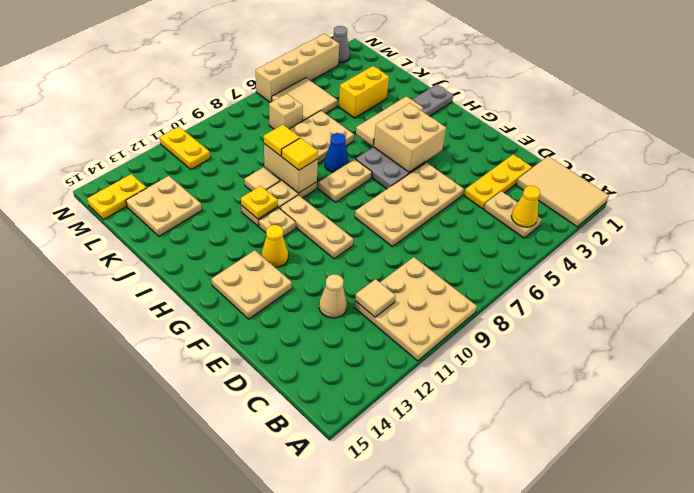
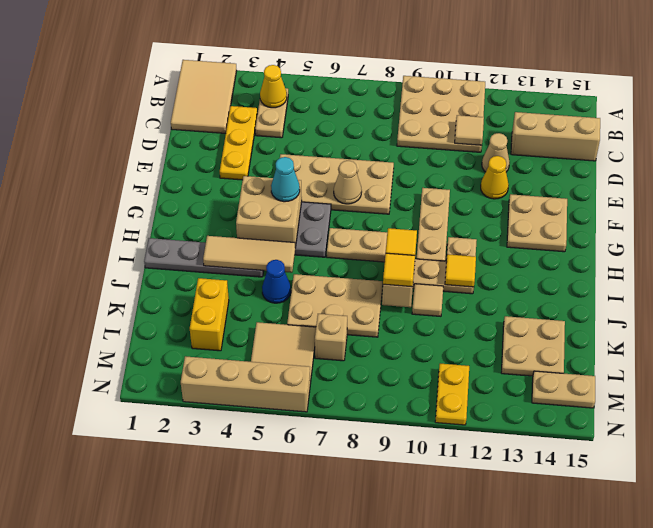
none -> tan brick C13:C15 level 1
yellow plate D2:D4 level 1 -> yellow plate C3:E3 level 1
none -> tan cone F7 level 2
none -> cyan cone G5 level 3
yellow cone G12 level 1 -> yellow cone E12 level 1
blue cone I7 level 1 -> blue cone J5 level 1
yellow plate I11 level 2 -> yellow tile I11 level 2
yellow brick K3:K4 level 1 -> yellow brick K3:L3 level 1
yellow plate M14:M15 level 1 -> tan plate M14:M15 level 1
grey cone N2 level 1 -> none

